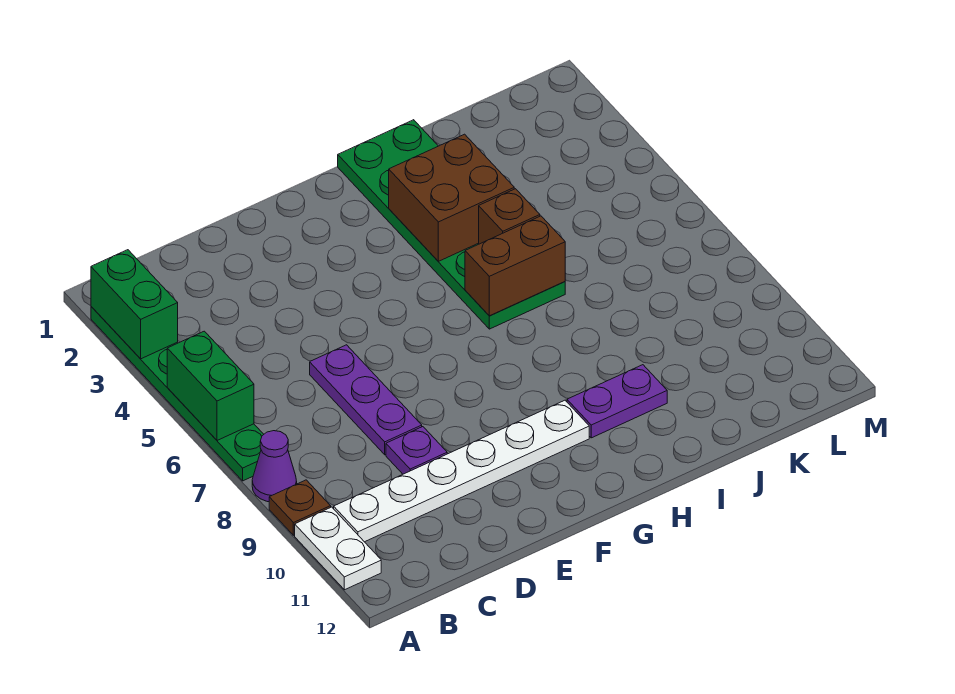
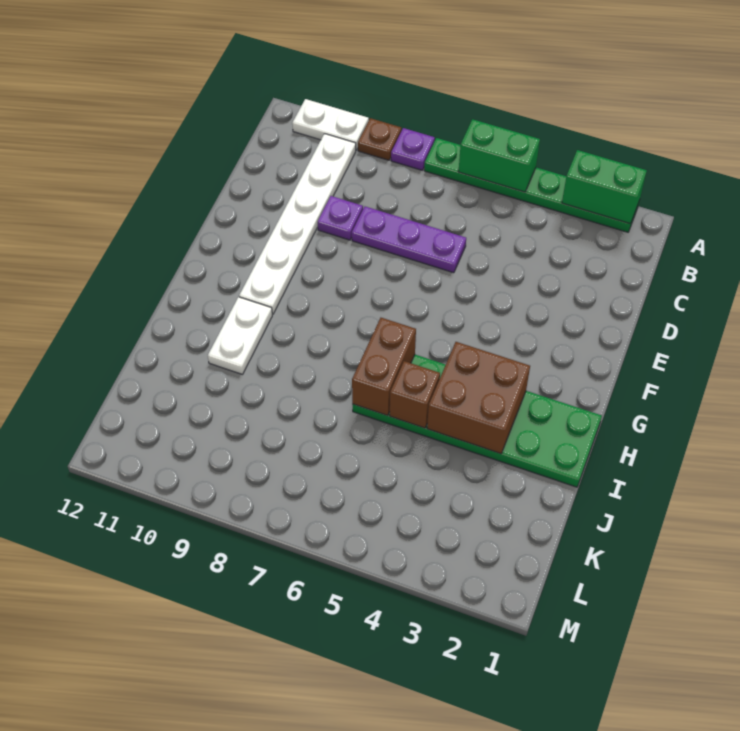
purple cone A8 level 1 -> purple plate A8 level 1
purple plate H10:I10 level 1 -> white plate H10:I10 level 1

